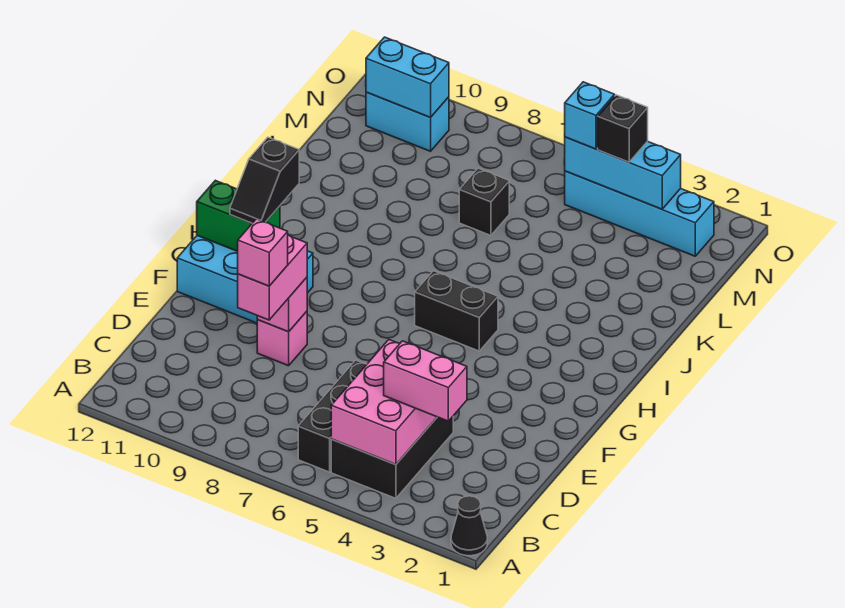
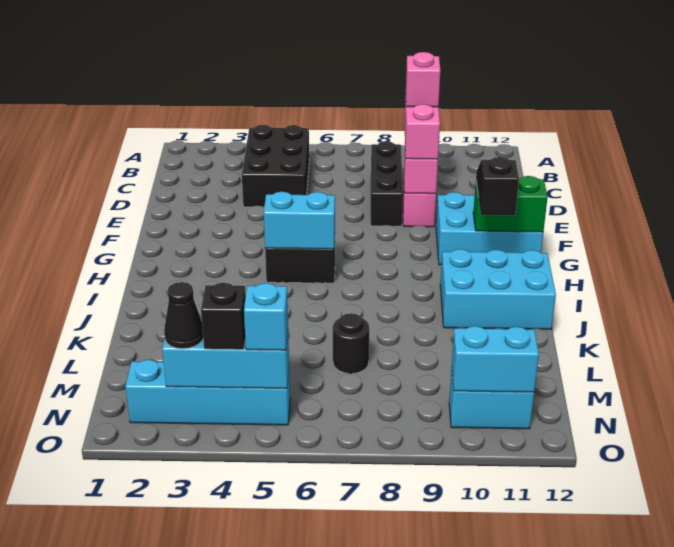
black cone A1 level 1 -> black cone N3 level 3
pink brick B4:D5 level 2 -> none
black brick B6:D6 level 1 -> black brick C8:E8 level 1
pink brick C3:C4 level 3 -> none
none -> cyan brick H5:H6 level 2
none -> cyan brick I10:J12 level 1
black brick L7 level 1 -> black round brick L7 level 1

